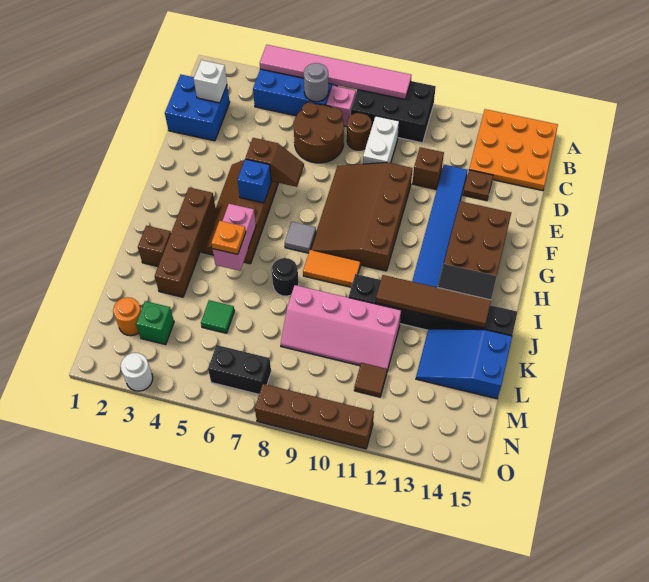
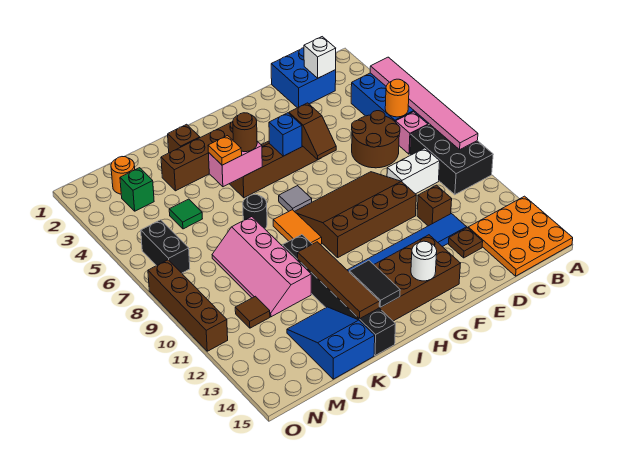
grey round brick B6 level 2 -> orange round brick B6 level 2
brown round brick C8 level 1 -> brown round brick I5 level 3
white round brick O3 level 1 -> white round brick G14 level 2

